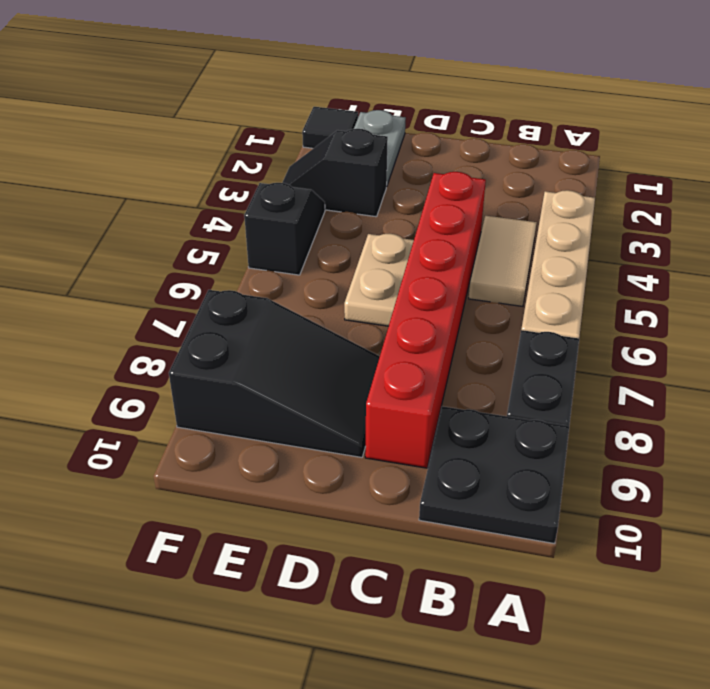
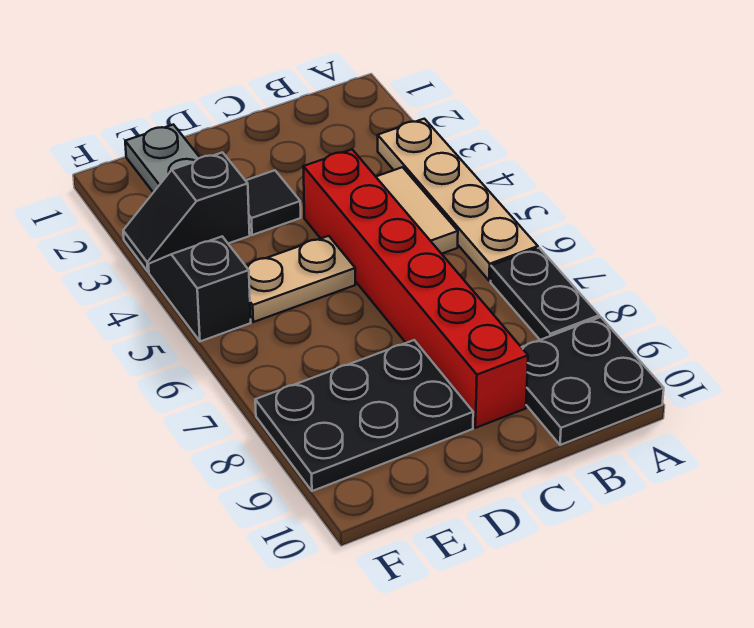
tan plate D5:D6 level 1 -> tan plate D5:E5 level 1
black slope D8:F9 level 1 top F -> black plate D8:F9 level 1
black tile F1 level 1 -> black tile D3 level 1

